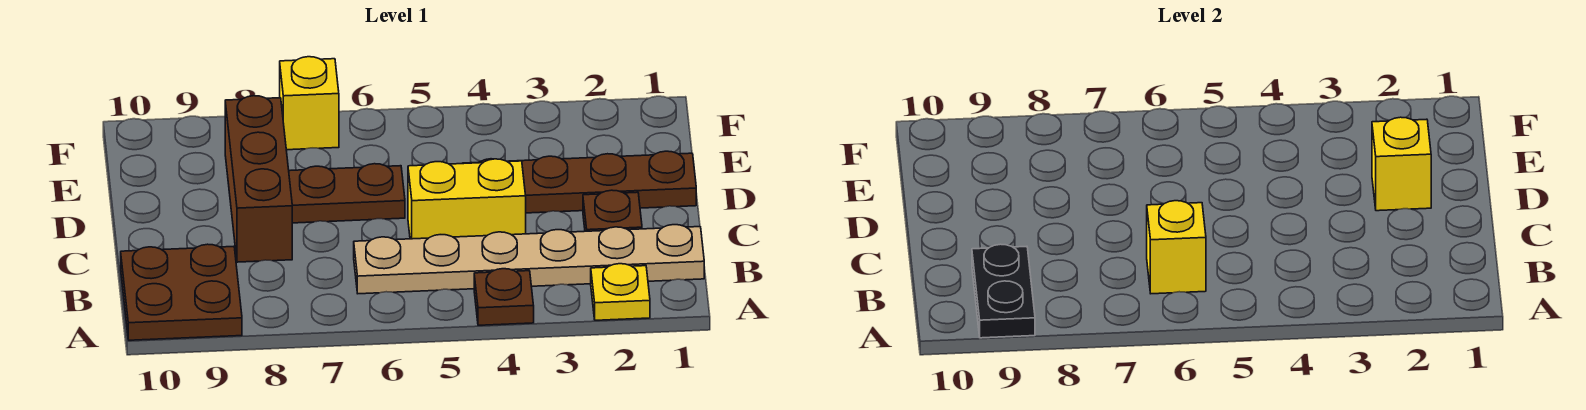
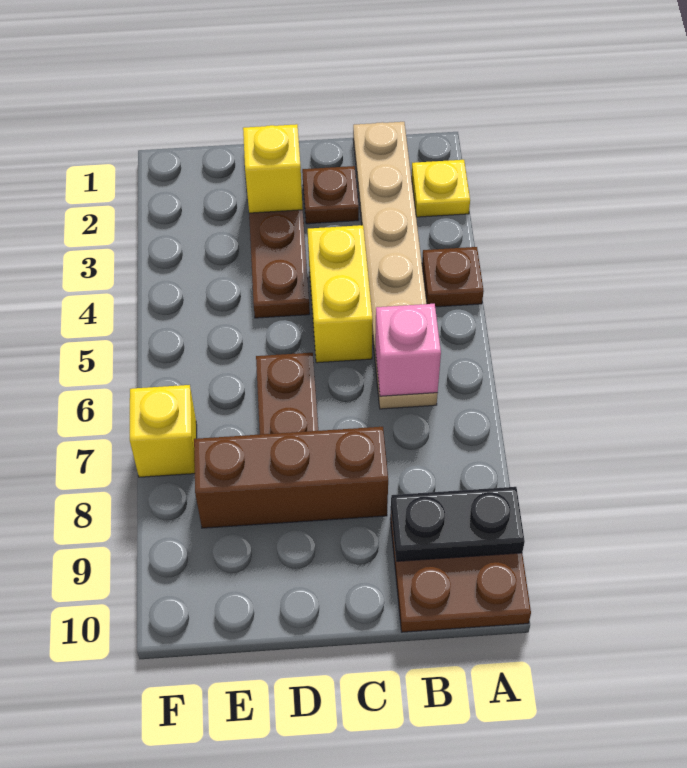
yellow brick B6 level 2 -> pink brick B6 level 2

